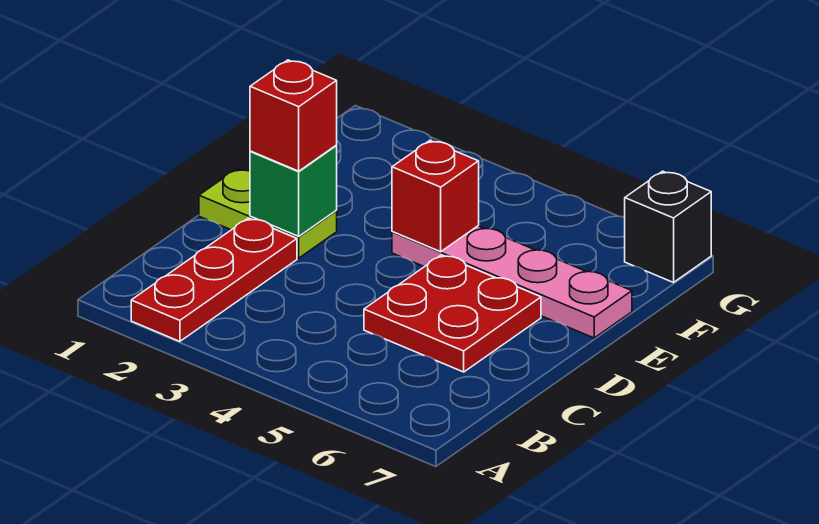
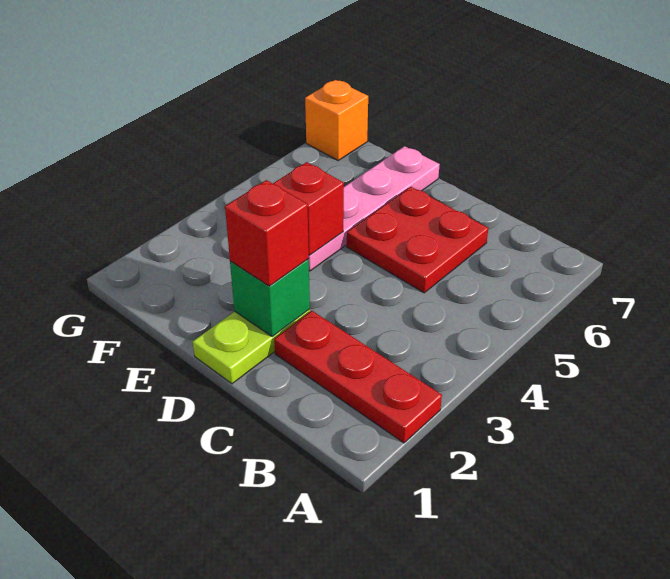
black brick G7 level 1 -> orange brick G7 level 1

